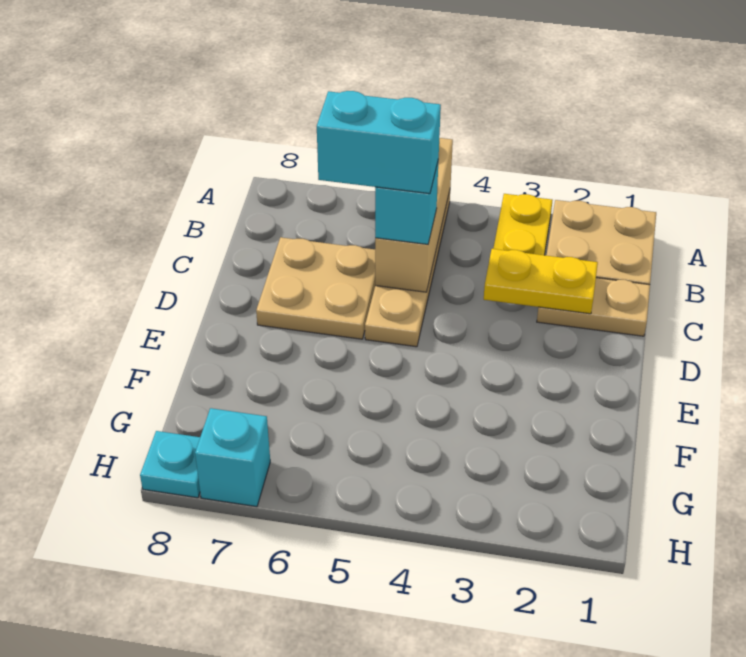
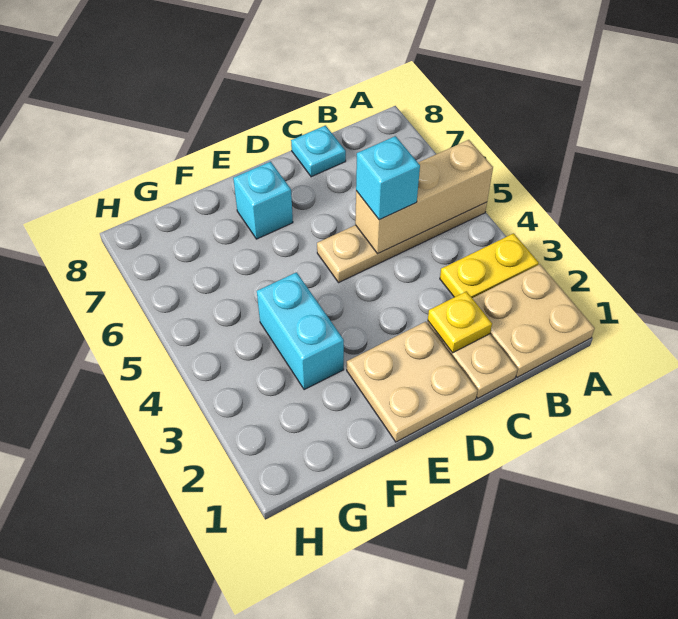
yellow plate C2:C3 level 2 -> yellow plate C2 level 2
cyan brick C5:C6 level 4 -> cyan brick F3:F4 level 1
tan plate C6:D7 level 1 -> tan plate D1:E2 level 1
cyan brick H7 level 1 -> cyan brick E7 level 1
cyan plate H8 level 1 -> cyan plate C8 level 1

